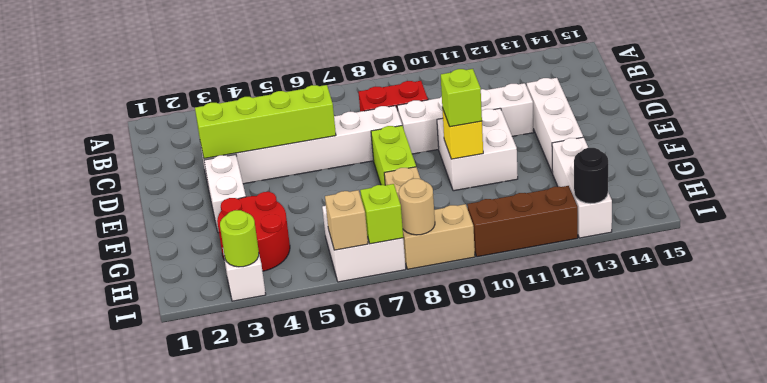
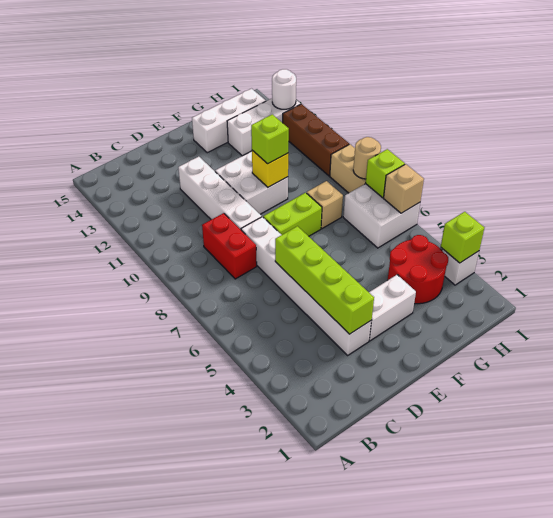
white brick D13:F13 level 1 -> white brick F14:H14 level 1
lime round brick I3 level 2 -> lime brick I3 level 2
black round brick I13 level 2 -> white round brick I13 level 2

